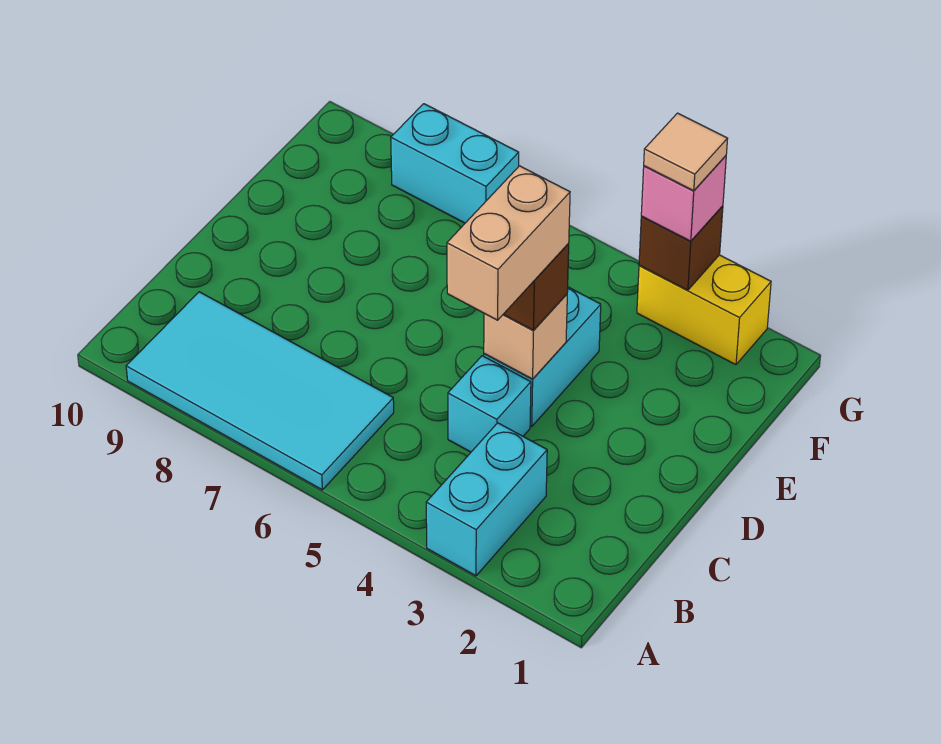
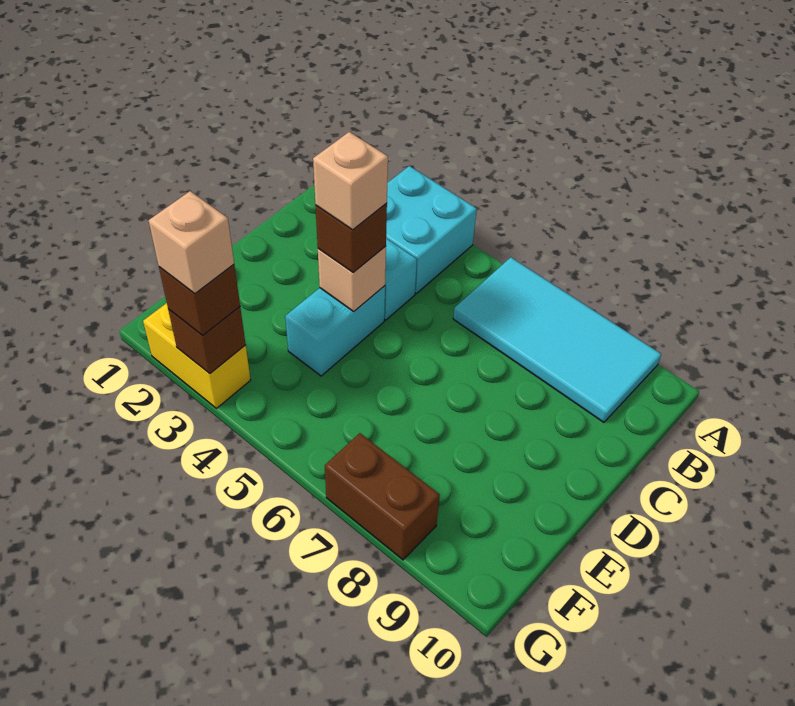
cyan brick A3:B3 level 1 -> cyan brick A3:B4 level 1
tan brick C4:D4 level 4 -> tan brick D4 level 4
pink brick G3 level 3 -> brown brick G3 level 3
tan tile G3 level 4 -> tan brick G3 level 4
cyan brick G7:G8 level 1 -> brown brick G7:G8 level 1

